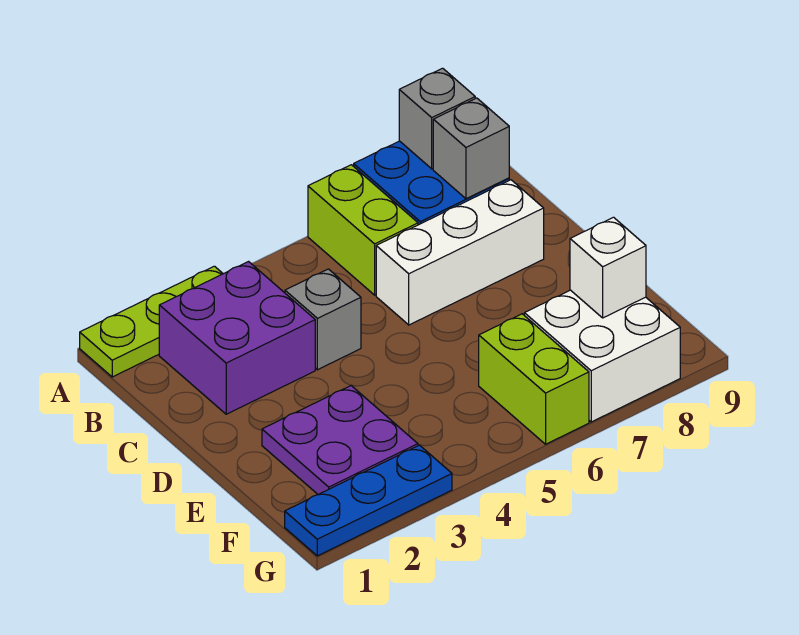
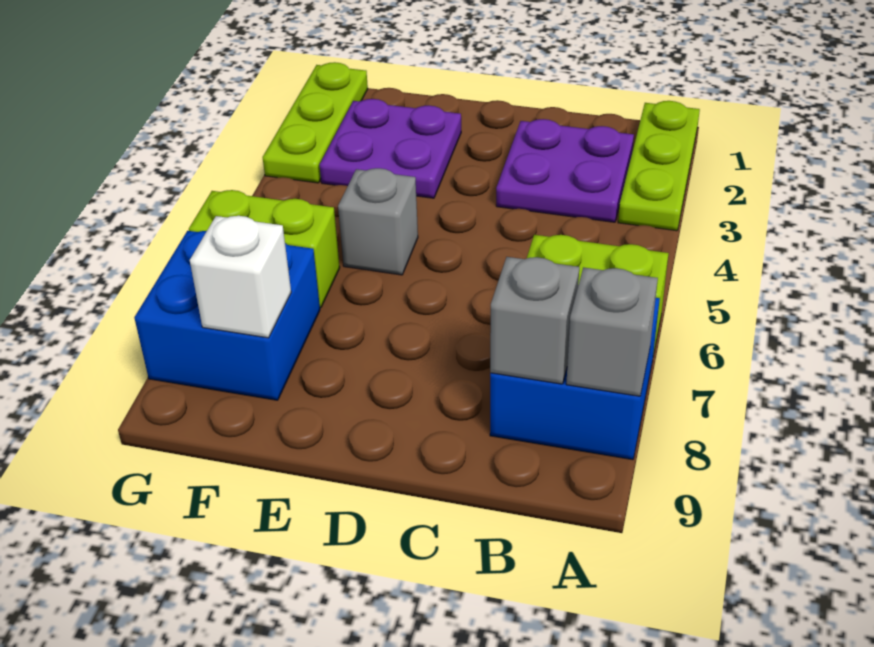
purple brick B2:C3 level 1 -> purple plate B2:C3 level 1
grey brick C4 level 1 -> grey brick E5 level 1
white brick C6:C8 level 1 -> none
white brick F7:G8 level 1 -> blue brick F7:G8 level 1
blue plate G1:G3 level 1 -> lime plate G1:G3 level 1

